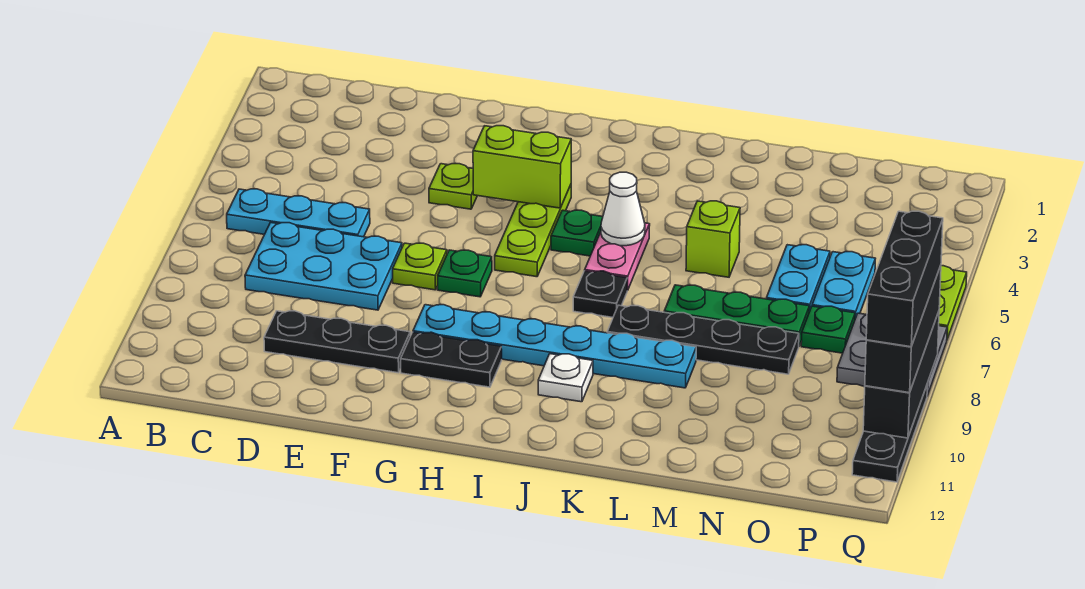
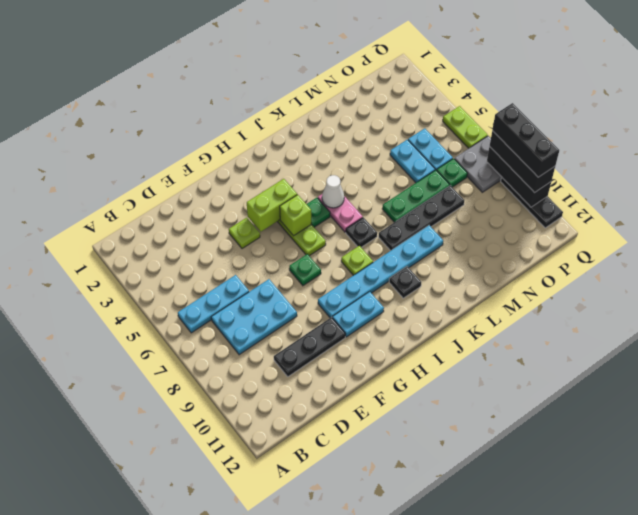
lime plate F7 level 1 -> lime plate I8 level 1
black plate G10:H10 level 1 -> cyan plate G10:H10 level 1
white plate J10 level 1 -> black plate J10 level 1
lime brick L5 level 1 -> lime brick H5 level 2

